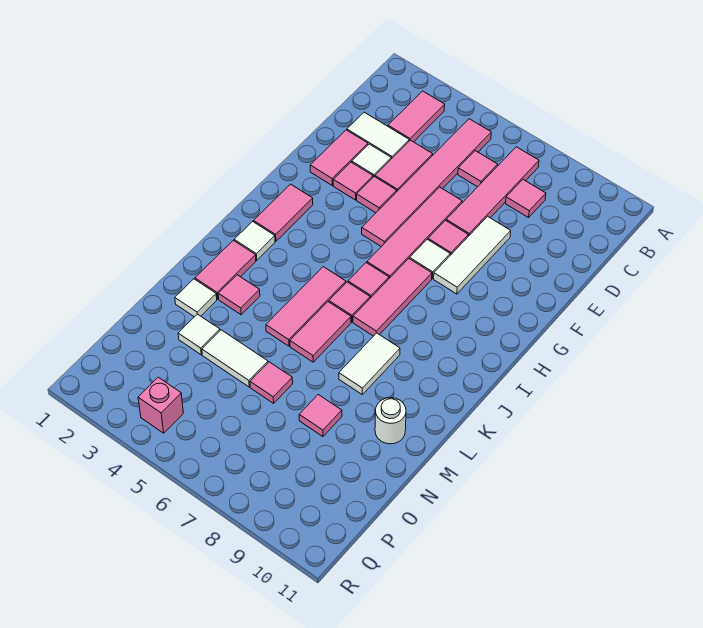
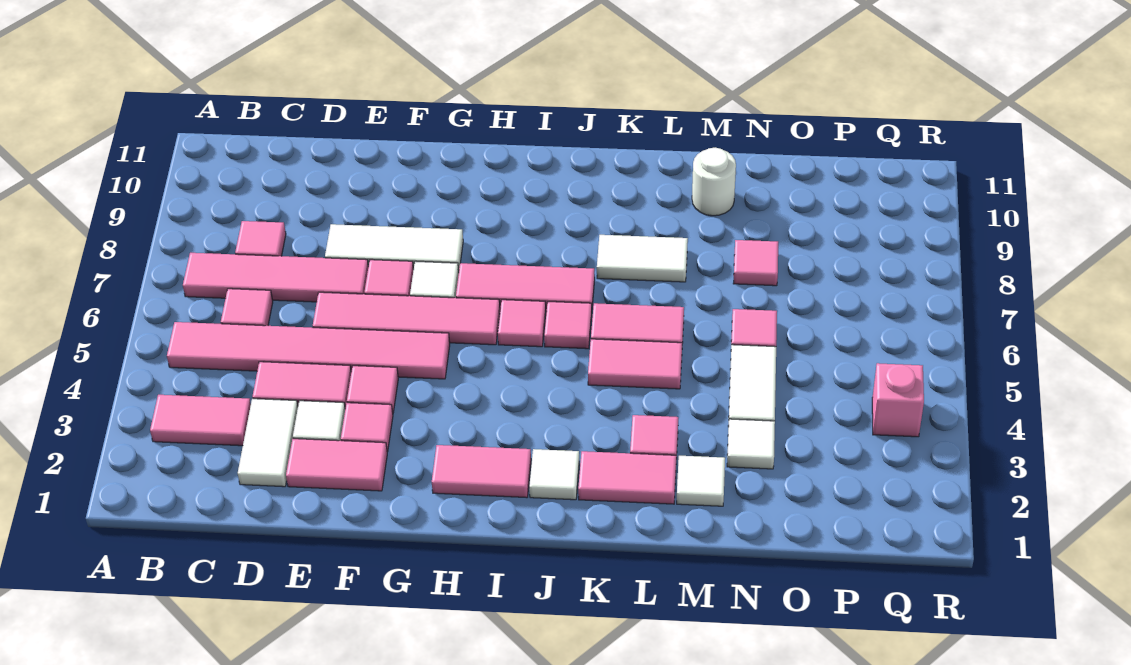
pink tile J5:L5 level 1 -> pink tile K5:L5 level 1

